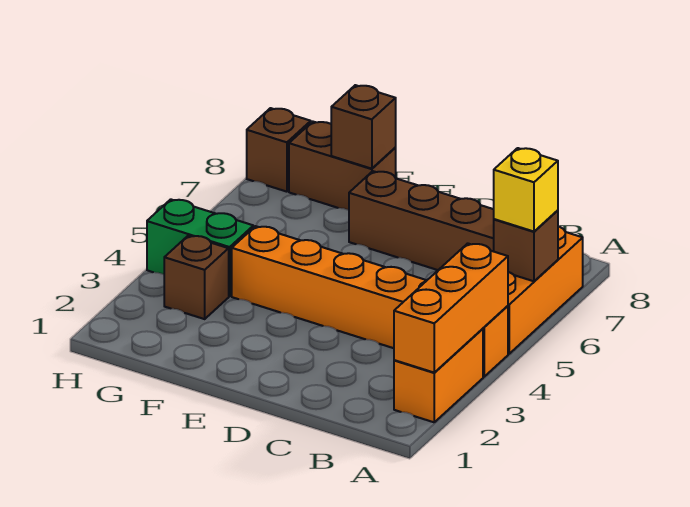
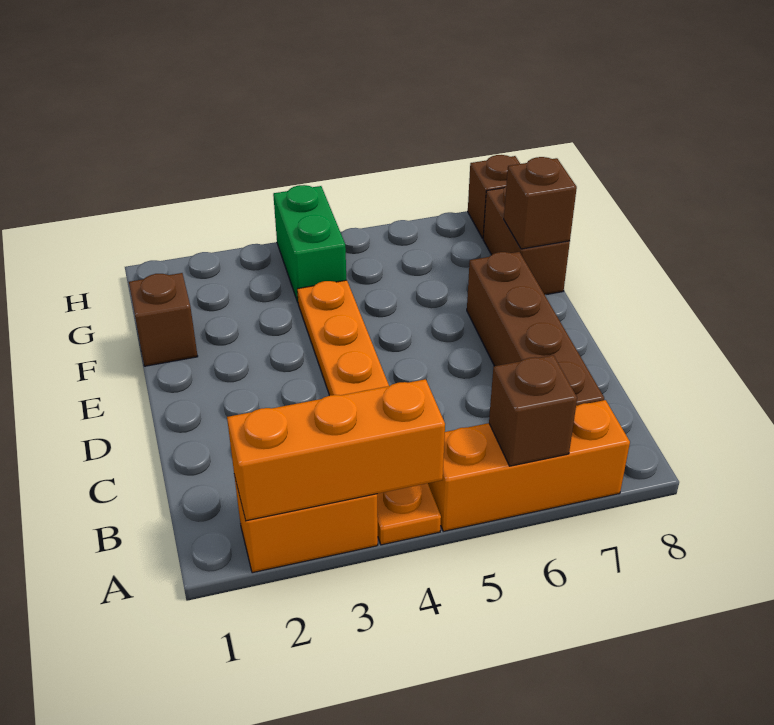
orange brick A4:F4 level 1 -> orange plate A4:F4 level 1
yellow brick A6 level 3 -> none
brown brick G3 level 1 -> brown brick F1 level 1

